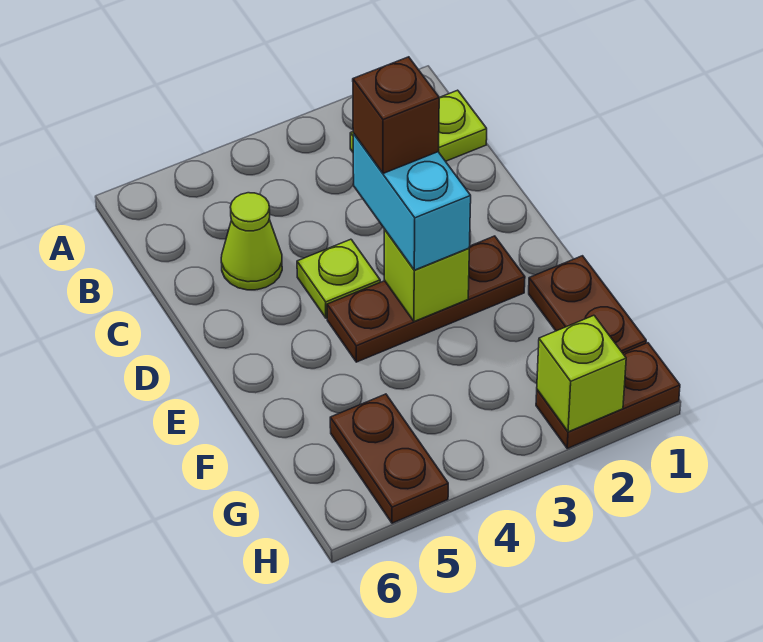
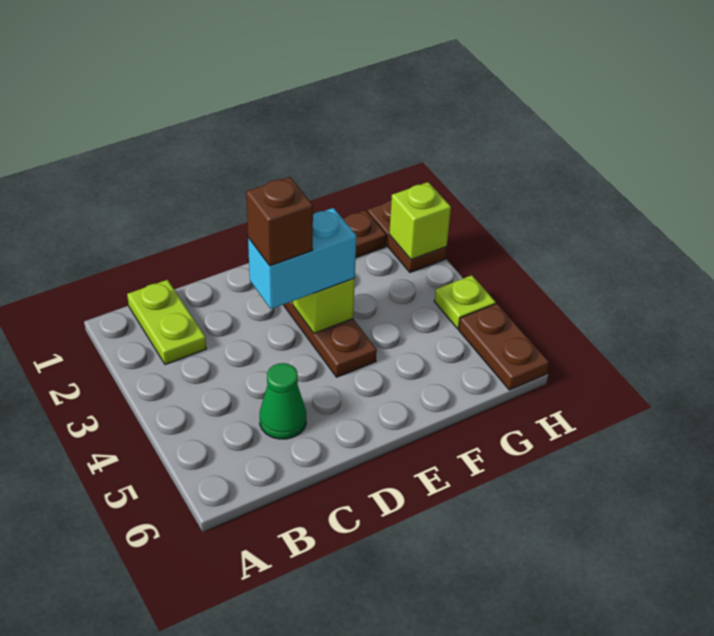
lime cone C5 level 1 -> green cone C5 level 1
lime plate D4 level 1 -> lime plate H4 level 1
brown plate G5:H5 level 1 -> brown plate H5:H6 level 1

